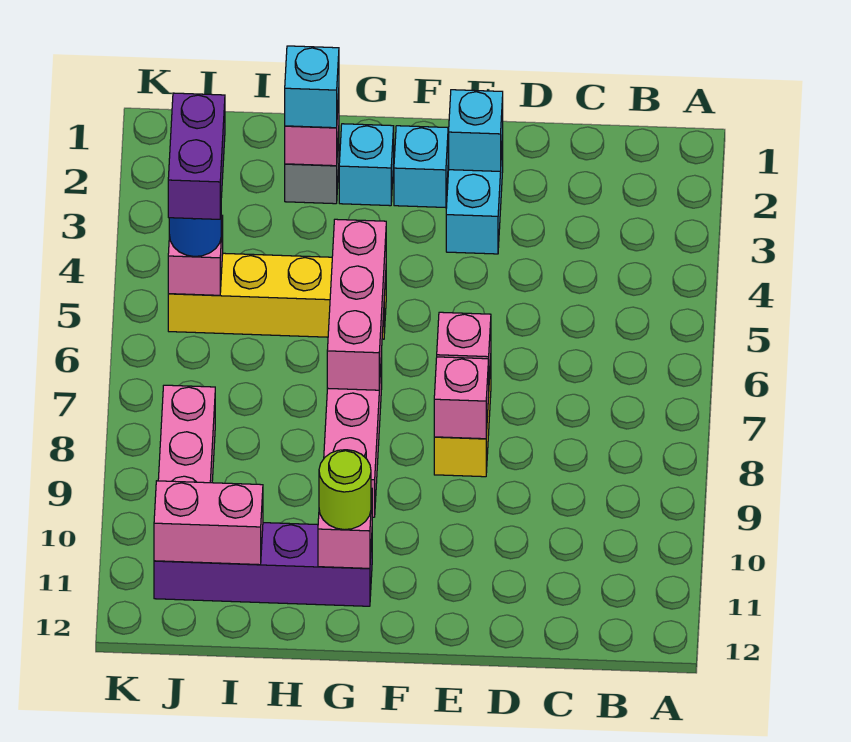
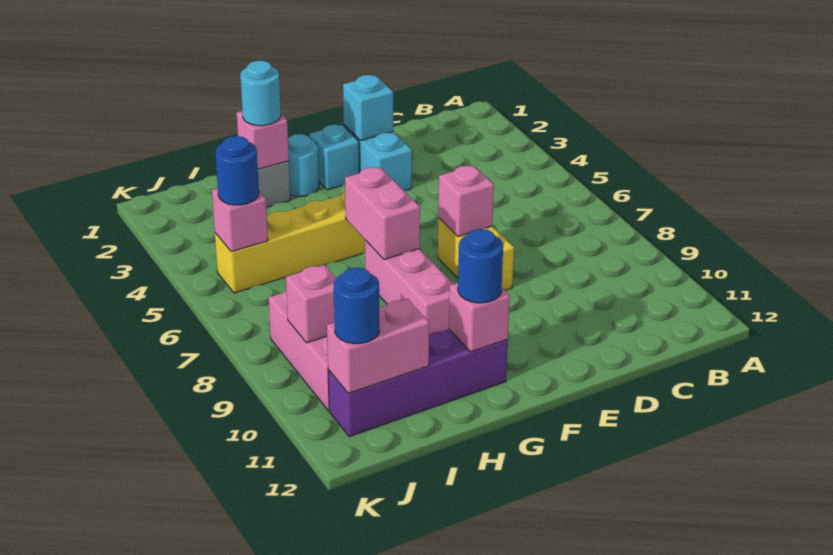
pink brick E8 level 2 -> pink brick J9 level 2
cyan brick G2 level 1 -> cyan round brick G2 level 1
pink brick G5:G7 level 2 -> pink brick G6:G7 level 2
lime round brick G11 level 3 -> blue round brick G11 level 3
cyan brick H2 level 3 -> cyan round brick H2 level 3
purple brick J4:J5 level 4 -> none
none -> blue round brick J11 level 3

